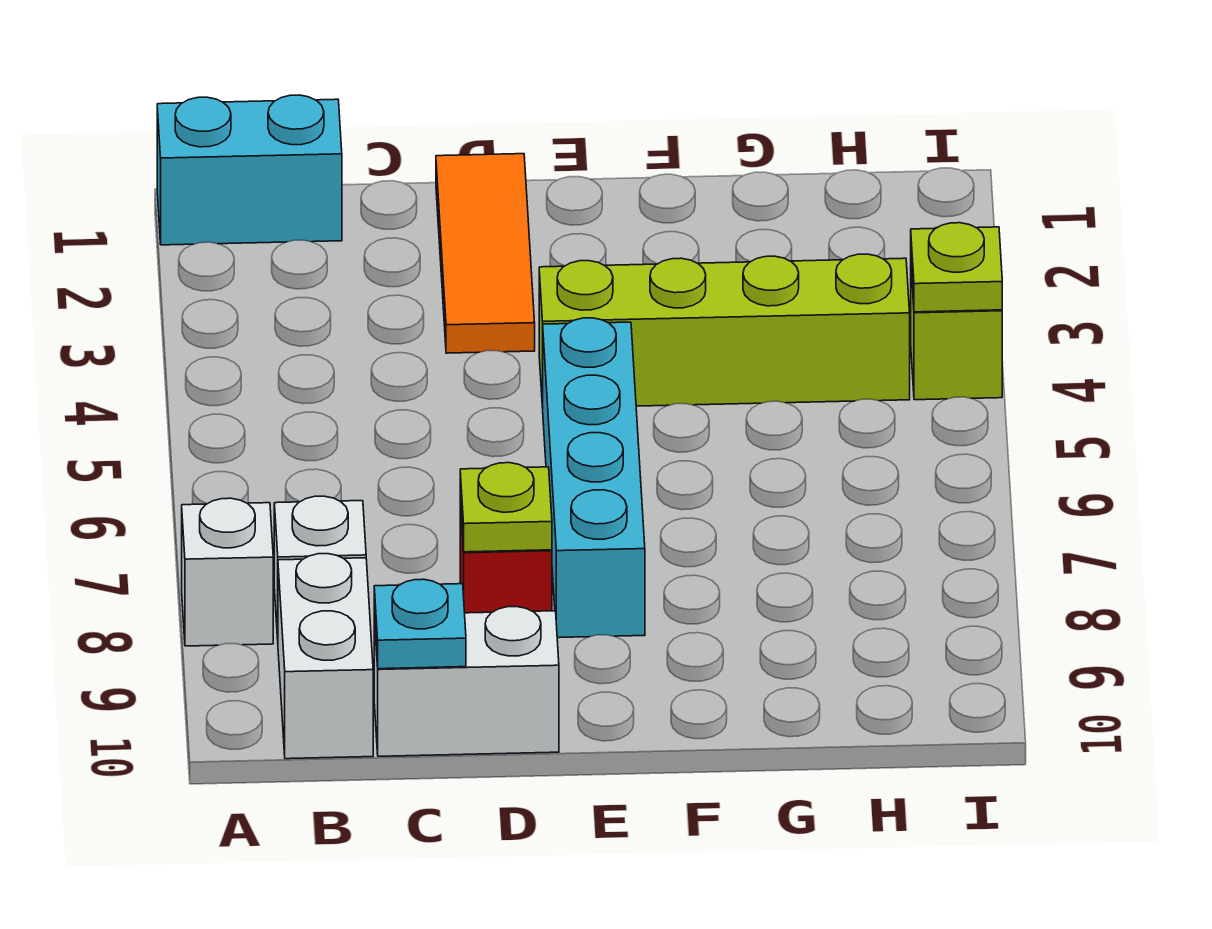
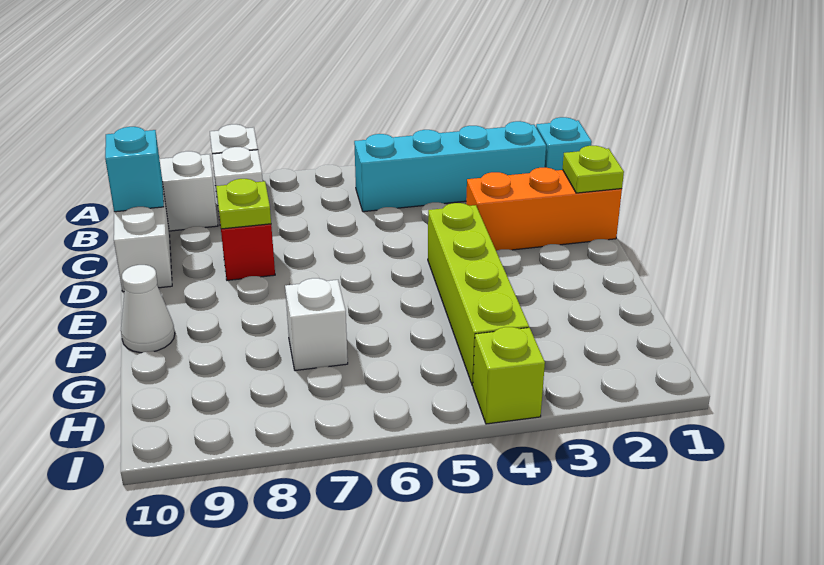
cyan brick A1:B1 level 1 -> cyan brick B1 level 1
cyan plate C10 level 2 -> cyan brick C10 level 2
orange tile D1:D3 level 1 -> orange brick D1:D3 level 1
cyan brick E5:E8 level 1 -> cyan brick B2:B5 level 1
none -> white cone F10 level 1
none -> white brick G7 level 1
lime plate I4 level 2 -> lime plate D1 level 2

